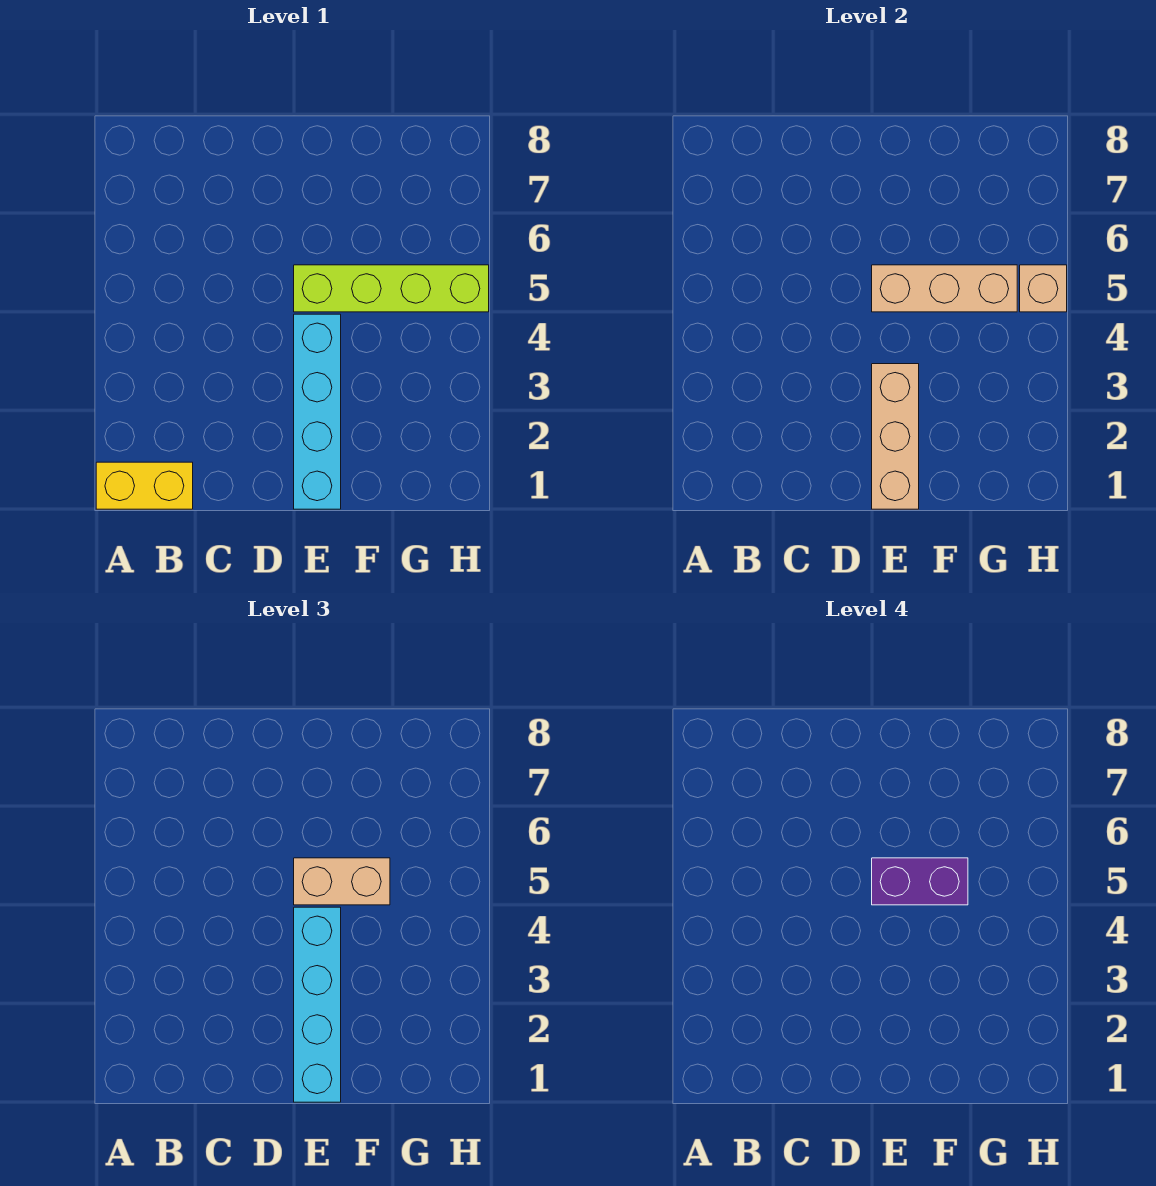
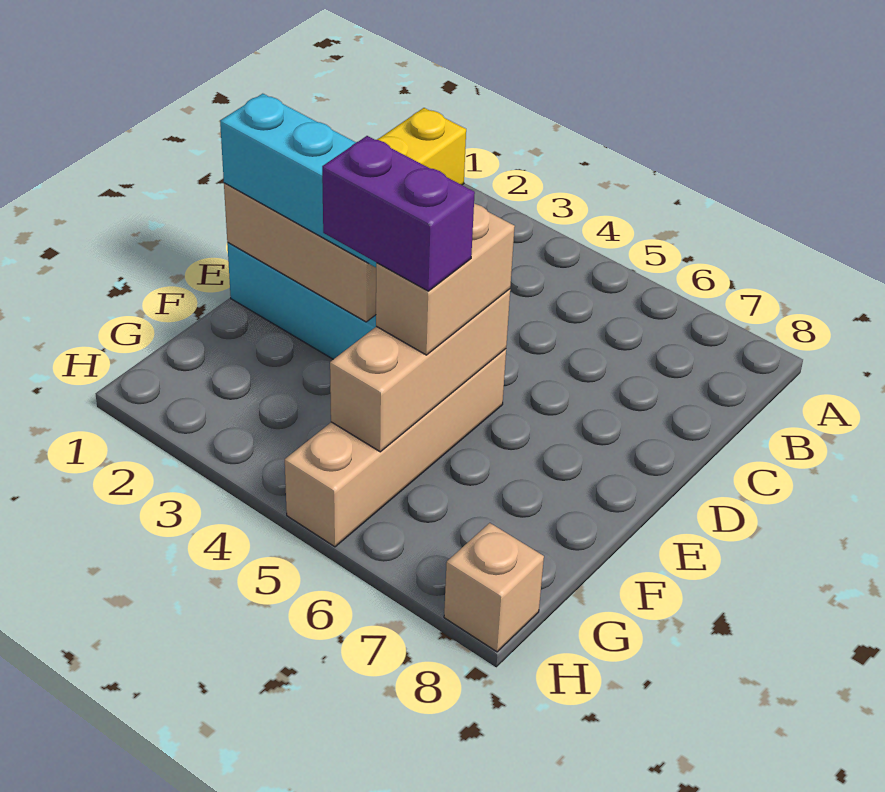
lime brick E5:H5 level 1 -> tan brick E5:H5 level 1
purple brick E5:F5 level 4 -> purple brick F4:F5 level 4
tan brick H5 level 2 -> tan brick H8 level 1

